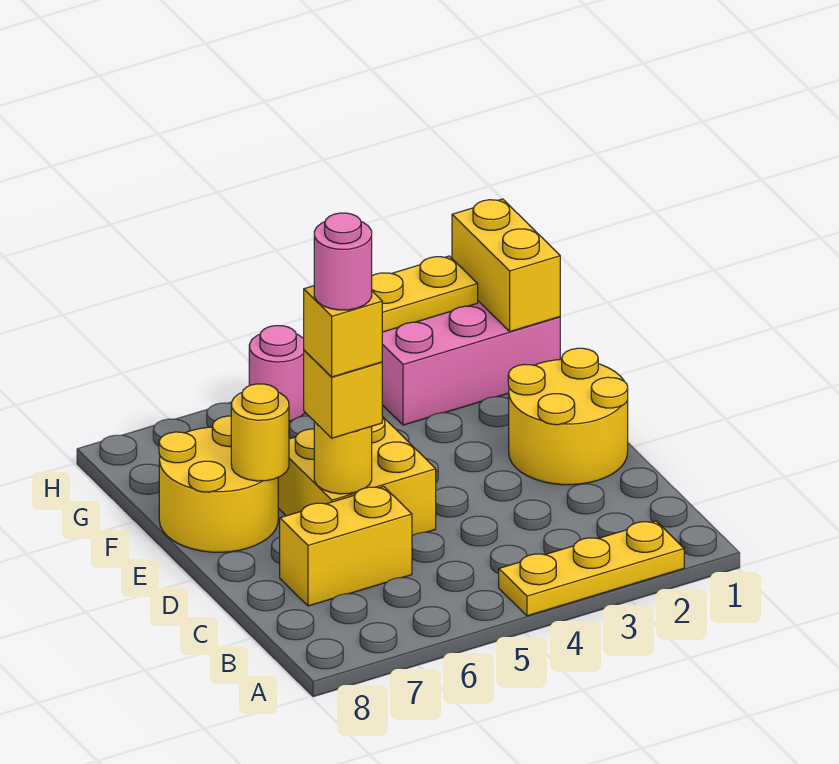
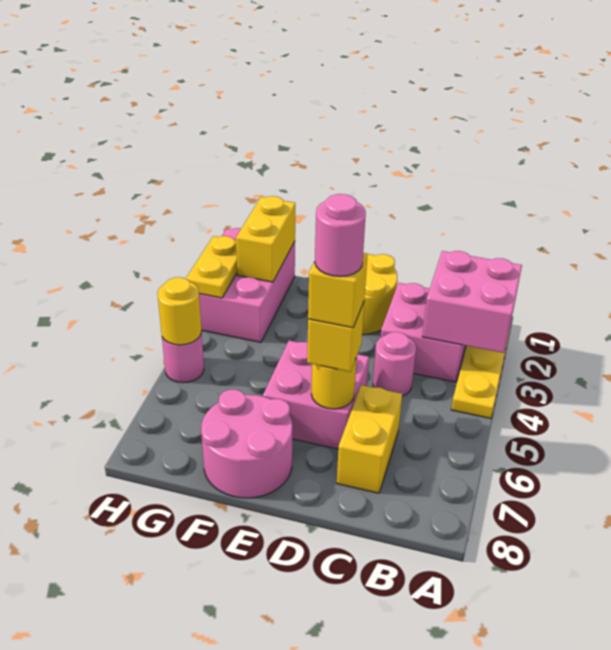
none -> pink brick A2:B3 level 2
none -> pink brick B2:C3 level 1
none -> pink round brick C4 level 1
yellow brick D5:E6 level 1 -> pink brick D5:E6 level 1
yellow round brick E7:F8 level 1 -> pink round brick E7:F8 level 1
yellow round brick E7 level 2 -> yellow round brick H5 level 2
yellow brick G1:H1 level 2 -> yellow brick G1:G2 level 2

